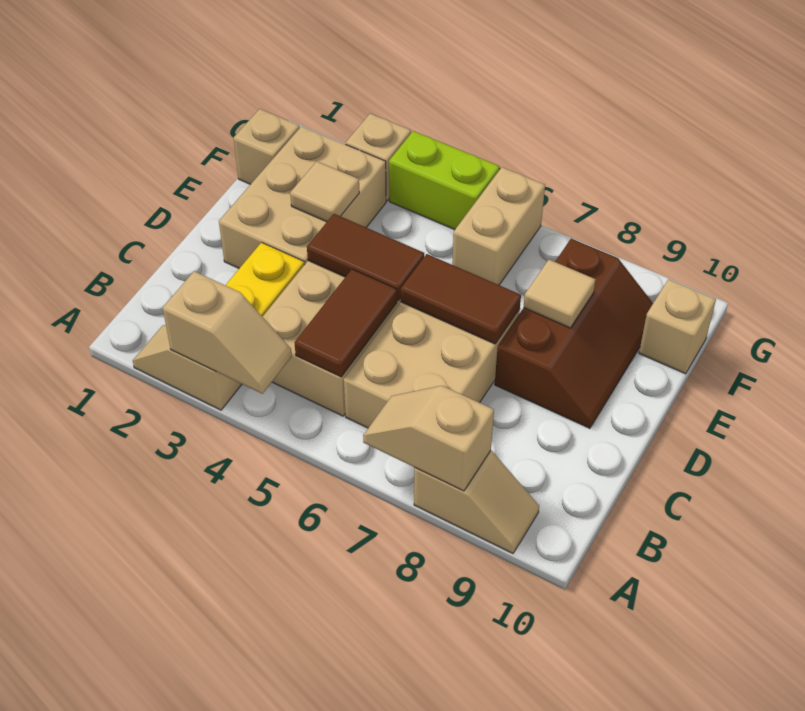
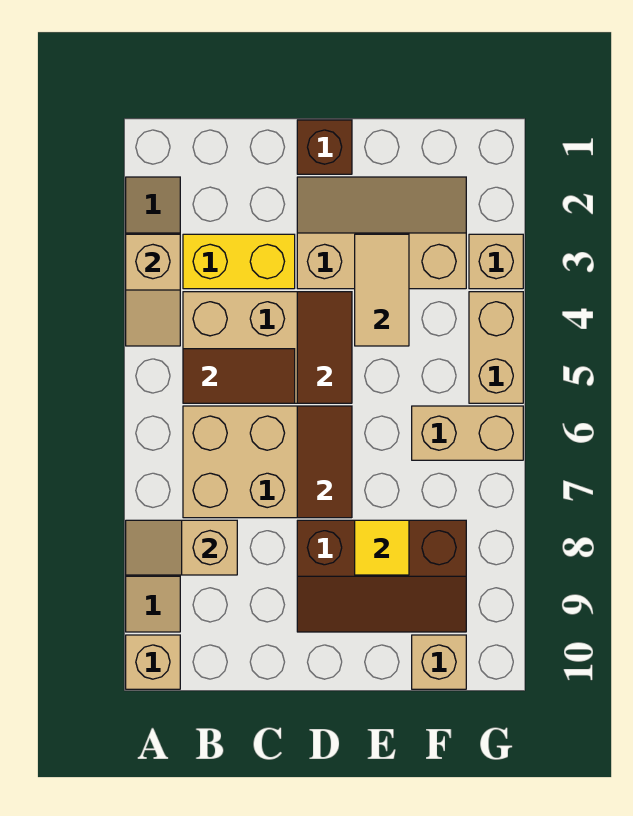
tan slope A7:A8 level 2 top 8 -> tan slope A8:B8 level 2 top B
none -> brown brick D1 level 1
tan brick D2:F3 level 1 -> tan slope D2:F3 level 1 top 3
tan tile E3 level 2 -> tan tile E3:E4 level 2
tan tile E8 level 2 -> yellow tile E8 level 2
tan brick F1 level 1 -> tan brick A10 level 1
lime brick G4:G5 level 1 -> tan brick G4:G5 level 1

